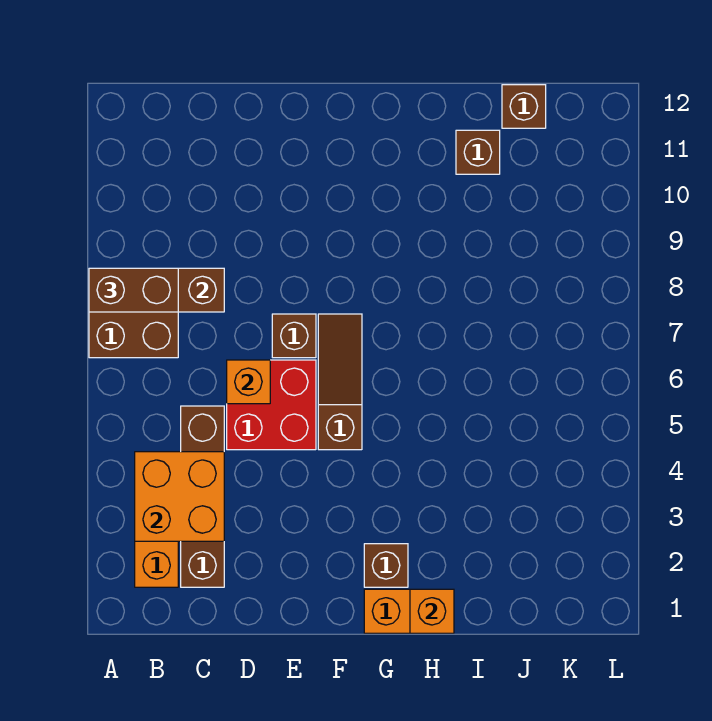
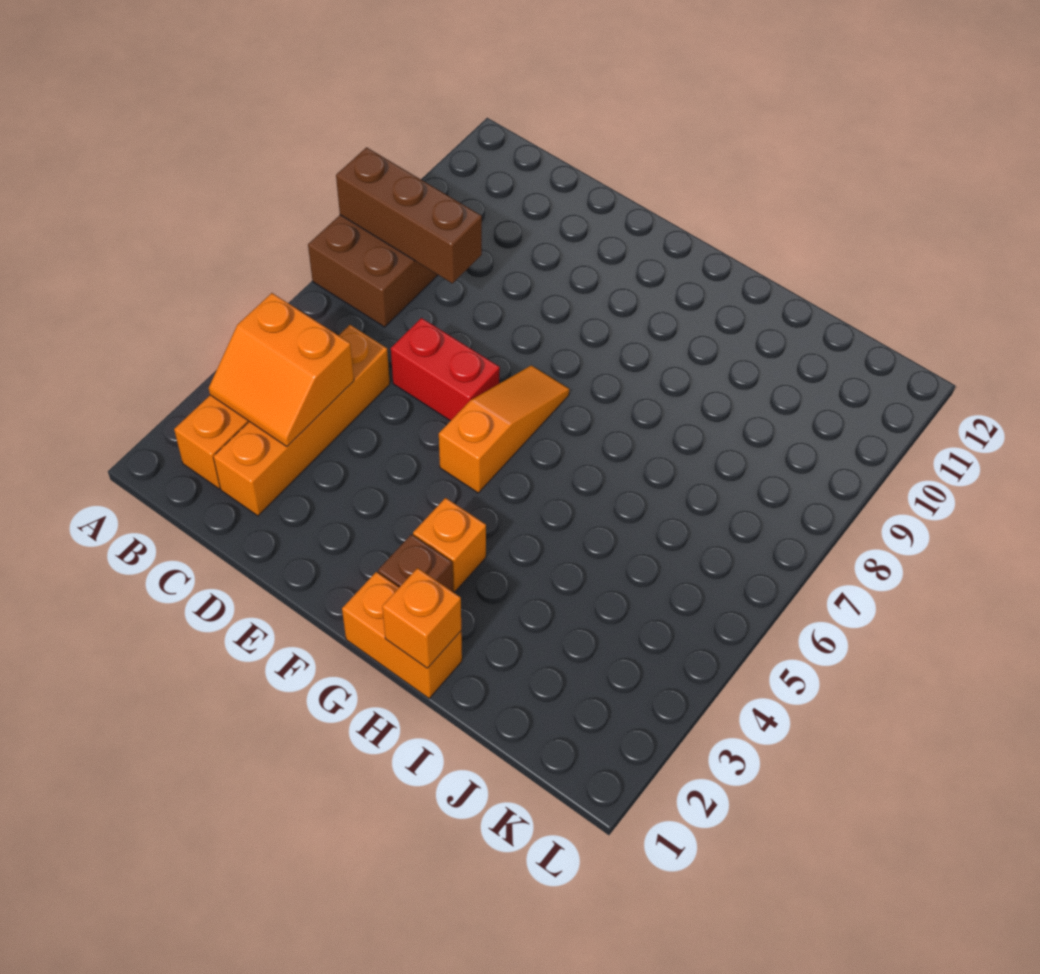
brown brick A8:B8 level 3 -> none
orange brick B3:C4 level 2 -> orange slope B3:C4 level 2 top 4
brown brick C2:C5 level 1 -> orange brick C2:C5 level 1
red brick D5:E6 level 1 -> red brick D6:E6 level 1
orange brick D6 level 2 -> orange brick G3 level 1
brown brick E7 level 1 -> none
brown slope F5:F7 level 1 top 5 -> orange slope F5:F7 level 1 top 5
brown brick I11 level 1 -> none
brown brick J12 level 1 -> none

